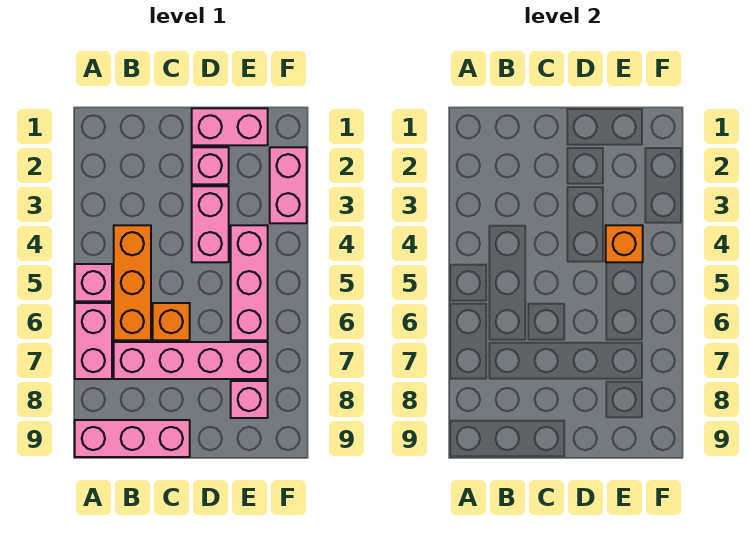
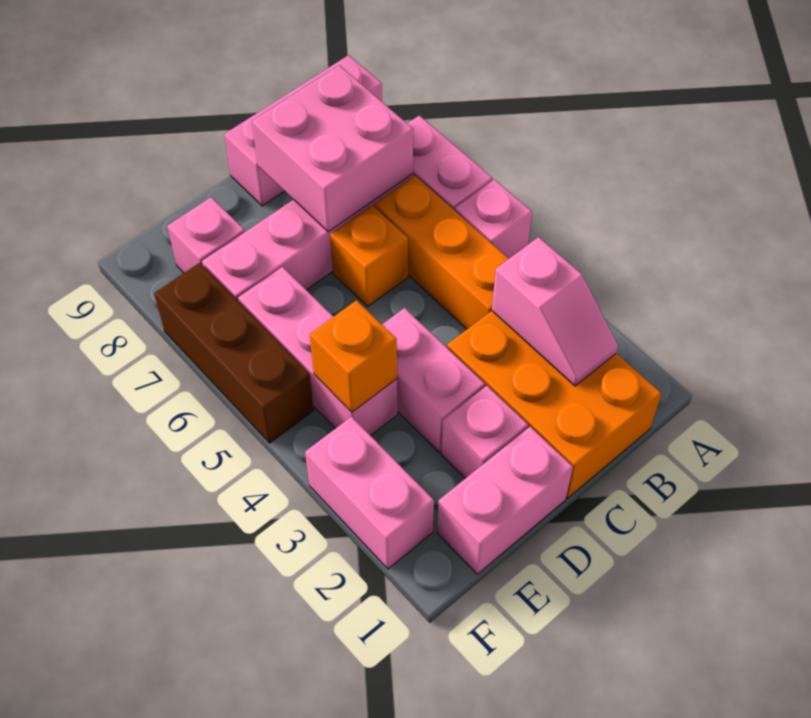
none -> orange brick B1:C3 level 1
none -> pink slope B2:B3 level 2 top 3
none -> pink brick B7:C8 level 2
none -> brown brick F5:F7 level 1

